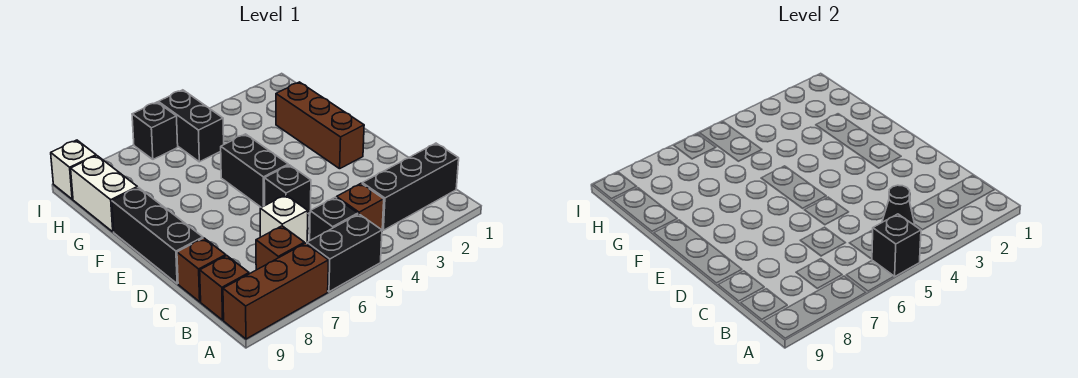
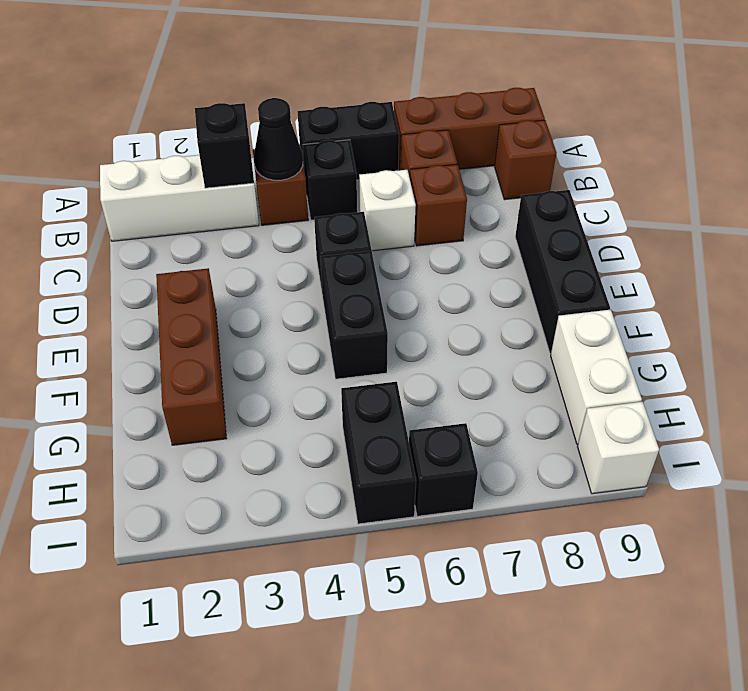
black brick A5 level 2 -> black brick B3 level 2
black brick B1:B3 level 1 -> white brick B1:B3 level 1
brown brick C9 level 1 -> brown brick C7 level 1

